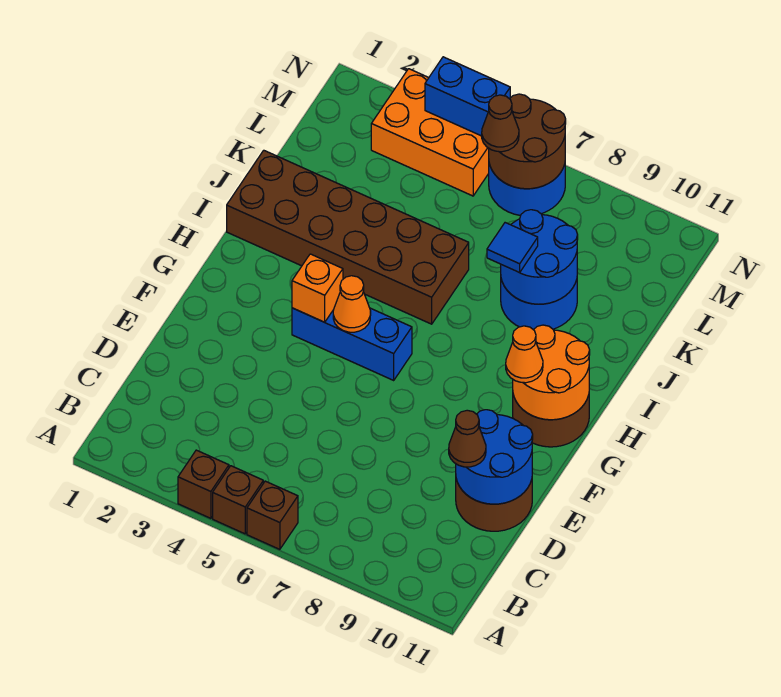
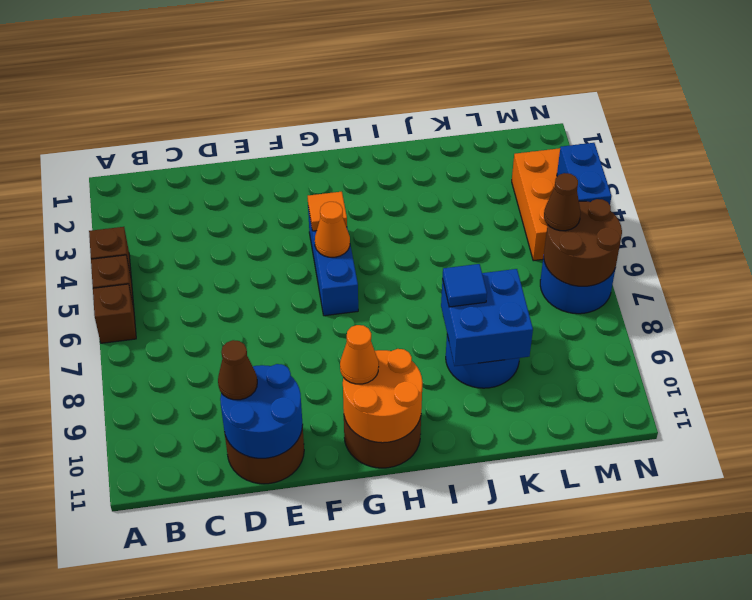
orange brick G4 level 2 -> orange tile G4 level 2
brown brick I1:J6 level 1 -> none
blue round brick J8:K9 level 2 -> blue brick J8:K9 level 2

